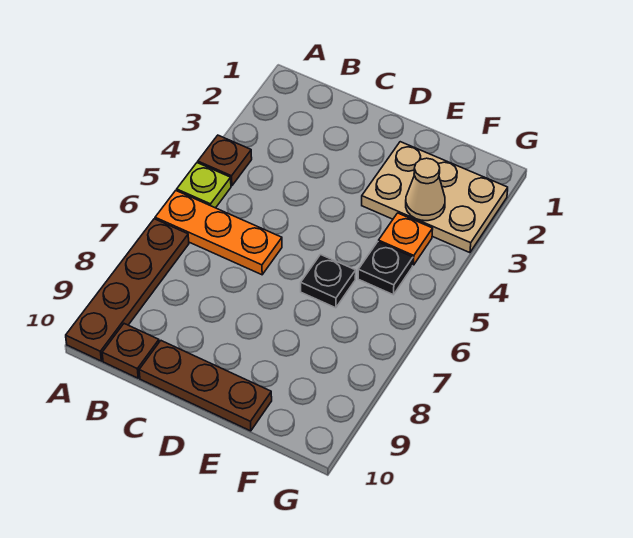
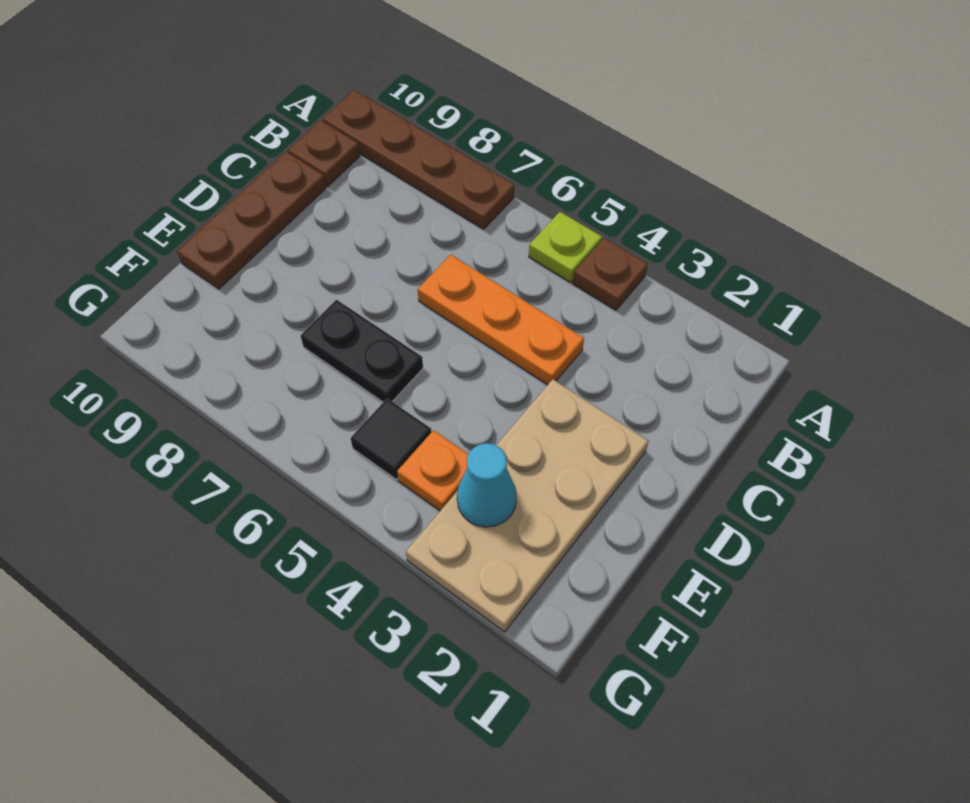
orange plate A6:C6 level 1 -> orange plate C4:C6 level 1
tan plate E2:G3 level 1 -> tan plate D2:G3 level 1
black plate E6 level 1 -> black plate E6:E7 level 1
tan cone F3 level 2 -> cyan cone F3 level 2
black plate F5 level 1 -> black tile F5 level 1

